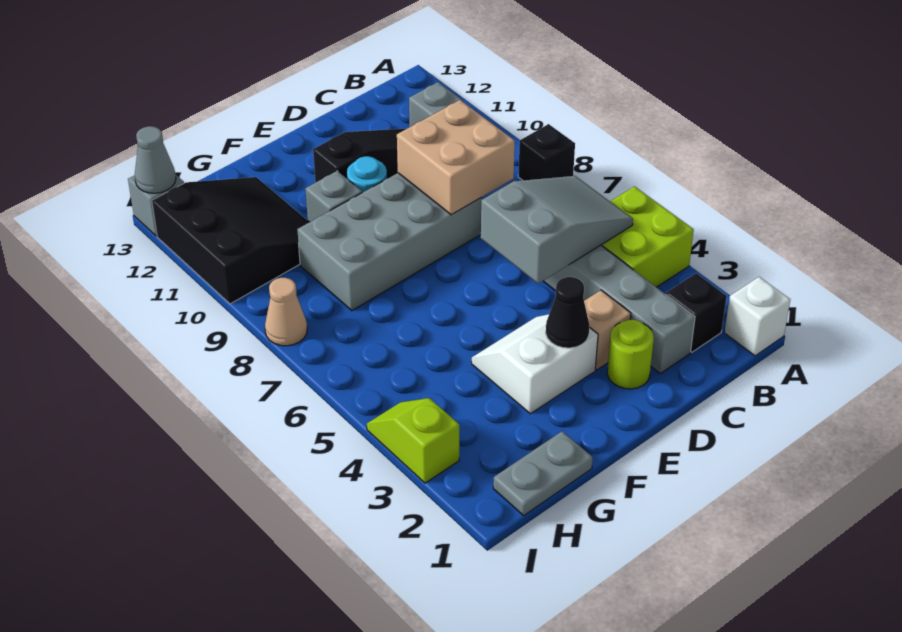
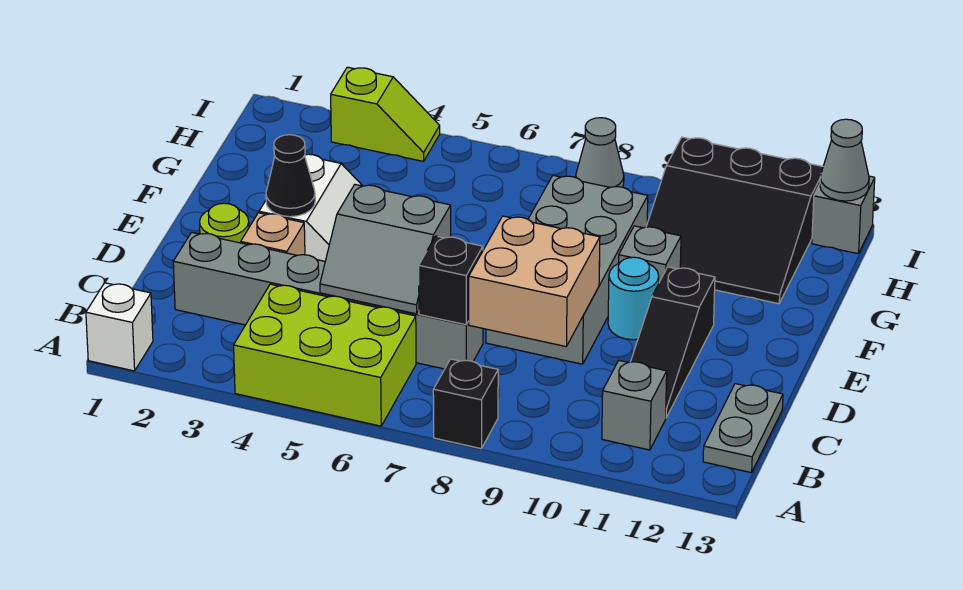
lime brick A4:B5 level 1 -> lime brick A4:B6 level 1
black brick B2 level 1 -> black brick C7 level 2
grey slope B5:D6 level 2 top D -> grey slope C5:D6 level 2 top D
grey plate G1:H1 level 1 -> grey plate B13:C13 level 1
tan cone I8 level 1 -> grey cone I8 level 1

